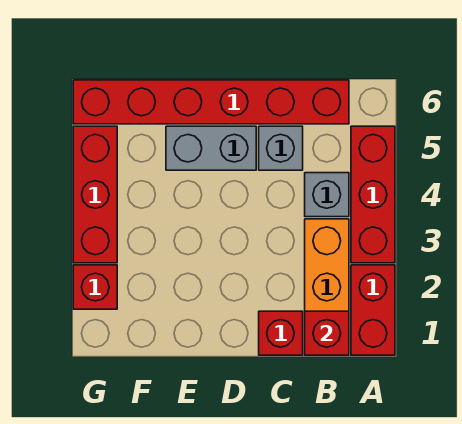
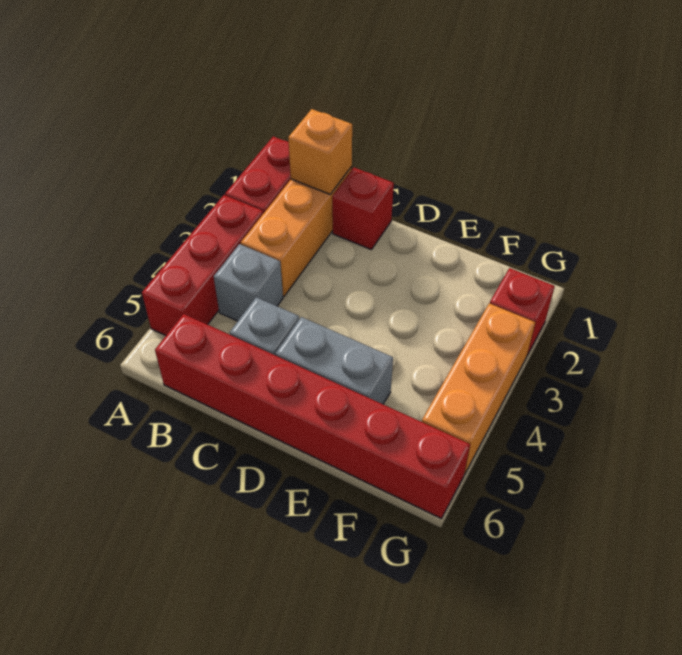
red brick B1 level 2 -> orange brick B1 level 2
red brick G3:G5 level 1 -> orange brick G3:G5 level 1

